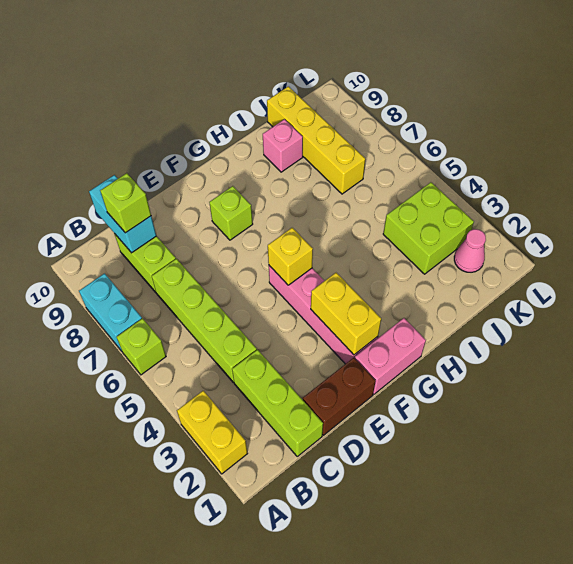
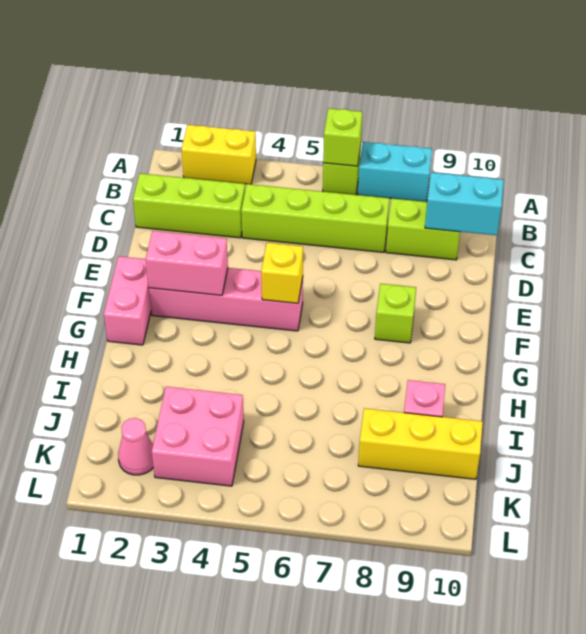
lime brick C9 level 3 -> lime brick A6 level 2
brown brick D1:E1 level 1 -> none
yellow brick F2:F3 level 2 -> pink brick F2:F3 level 2
lime brick J3:K4 level 1 -> pink brick J3:K4 level 1
yellow brick J7:J10 level 1 -> yellow brick J8:J10 level 1

